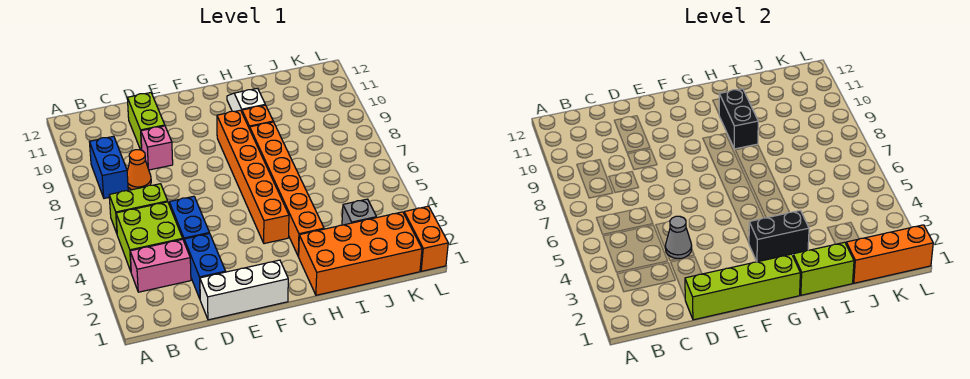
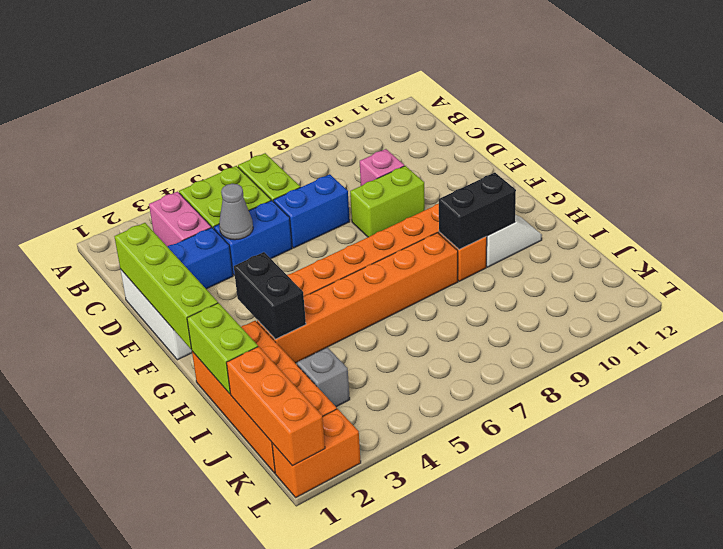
blue brick B8:B9 level 1 -> blue brick D6:D7 level 1
orange cone C8 level 1 -> none
lime brick D10:D11 level 1 -> lime brick E8:E9 level 1

